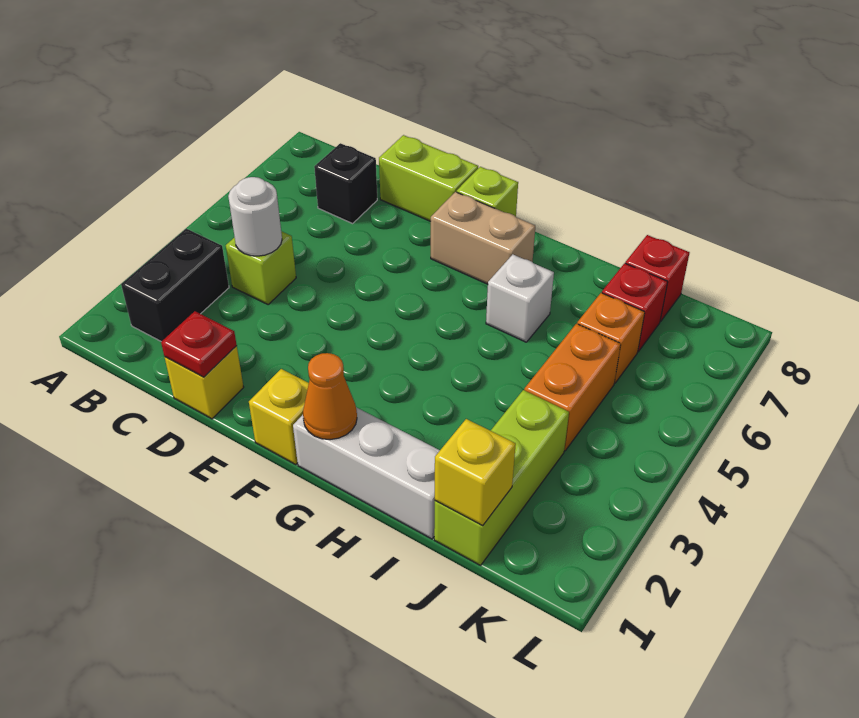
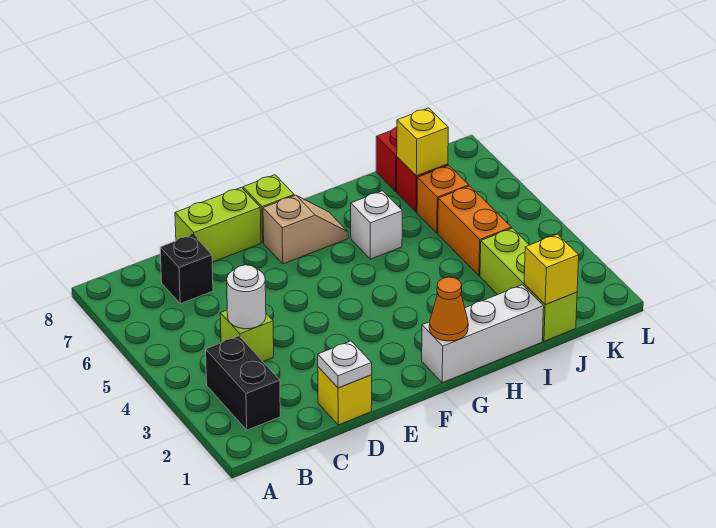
red plate D1 level 2 -> white plate D1 level 2
yellow brick F1 level 1 -> yellow brick J7 level 2
tan brick F7:G7 level 1 -> tan slope F7:G7 level 1 top F

